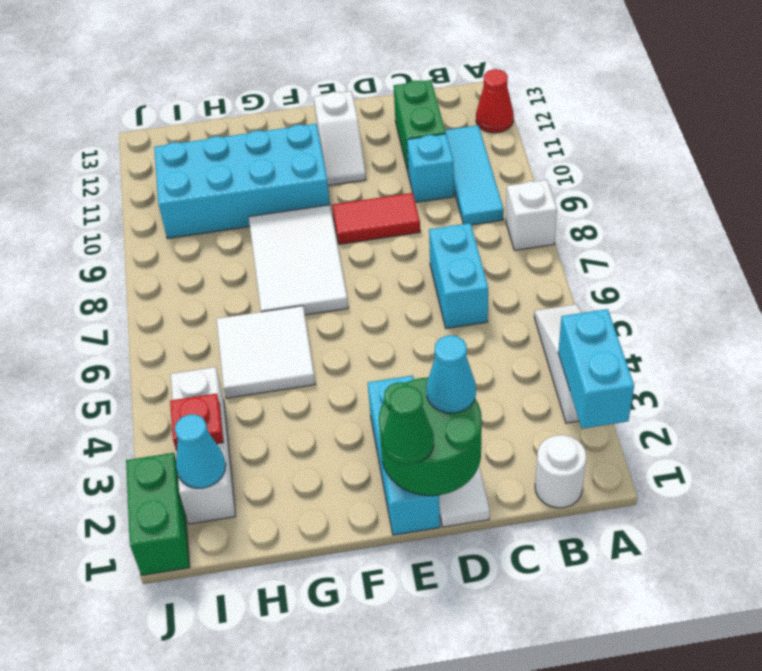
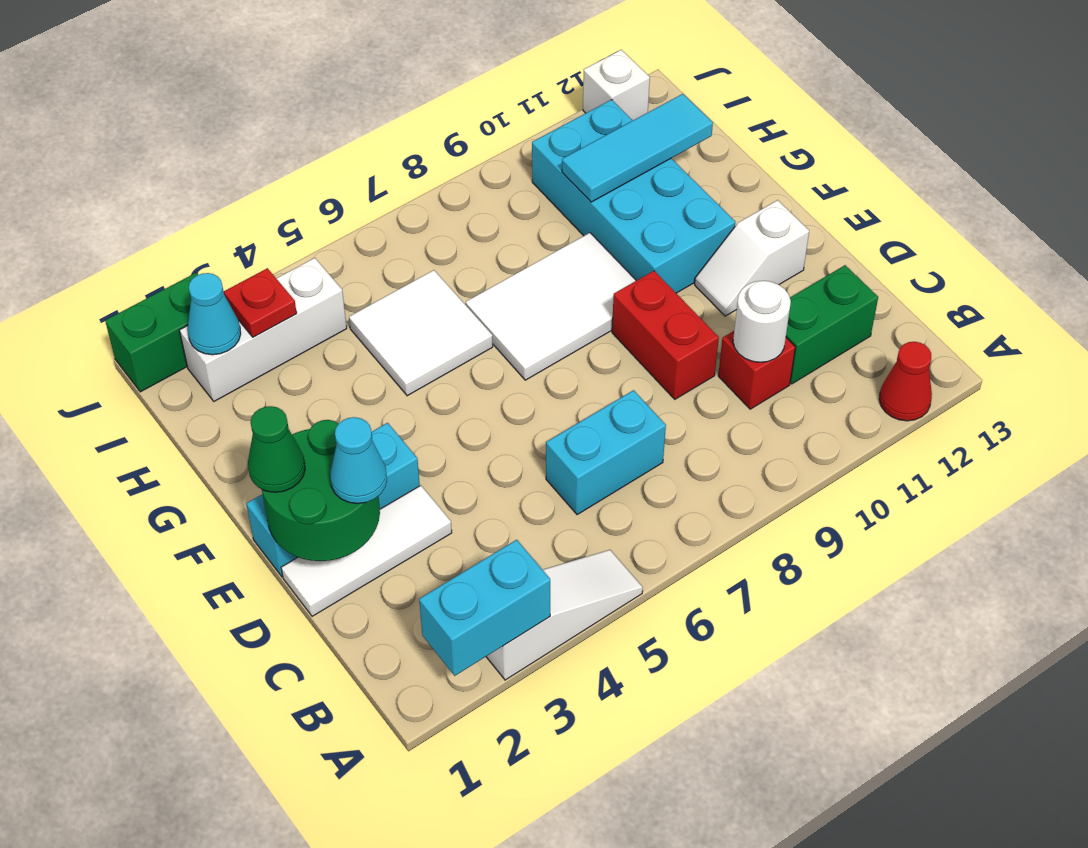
white brick A8 level 1 -> white brick J12 level 1
white round brick B1 level 1 -> white round brick C10 level 2
cyan tile B9:B11 level 1 -> cyan tile H10:H12 level 2
cyan brick C10 level 1 -> red brick C10 level 1
red tile D9:E9 level 1 -> red brick D9:E9 level 1

